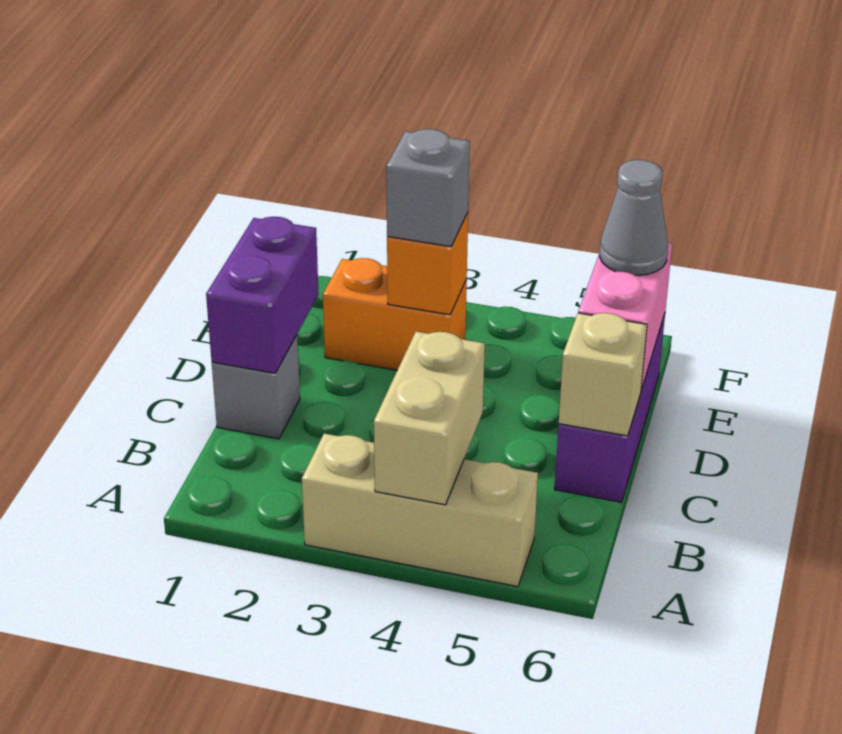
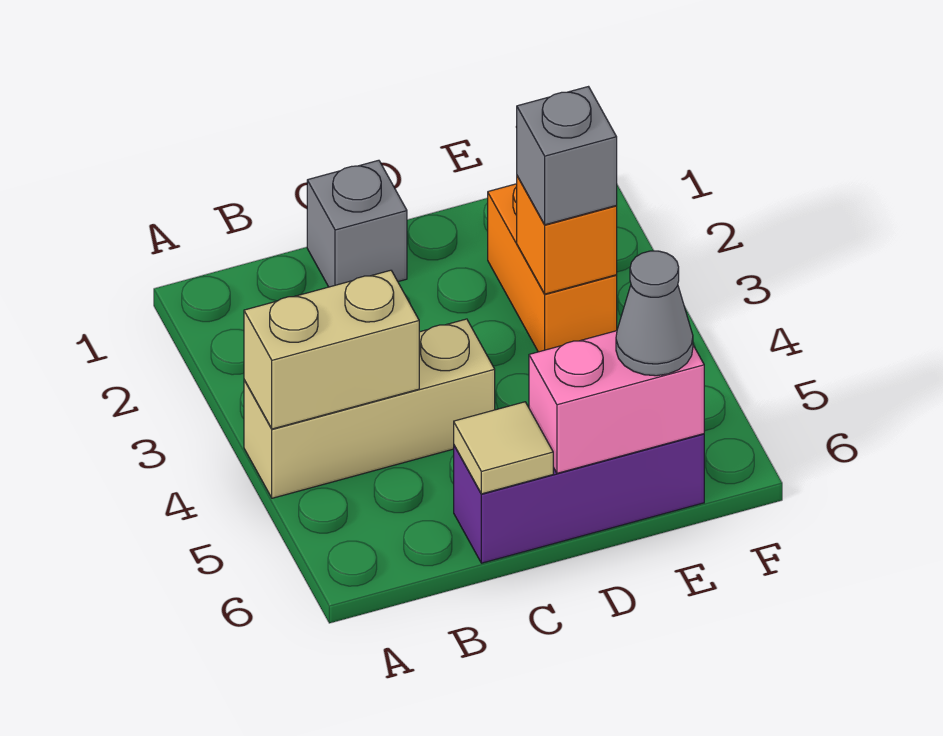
tan brick A3:A5 level 1 -> tan brick A4:C4 level 1
purple brick C1:D1 level 2 -> none
tan brick C6 level 2 -> tan tile C6 level 2

